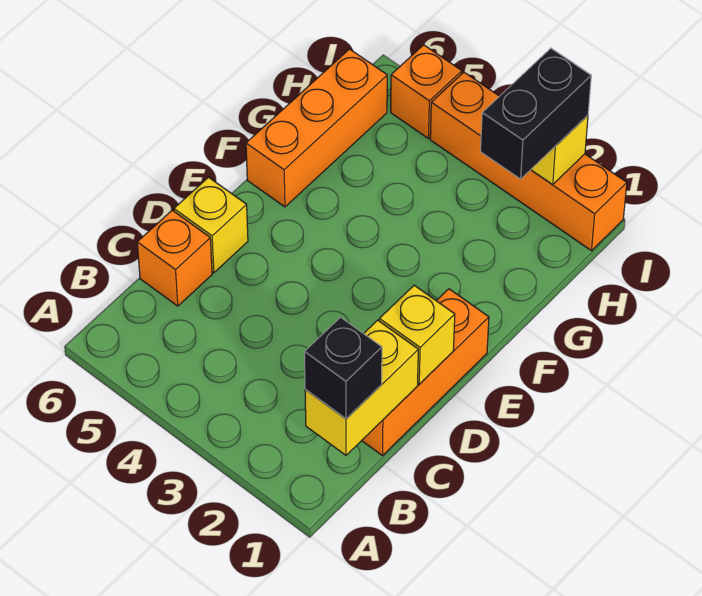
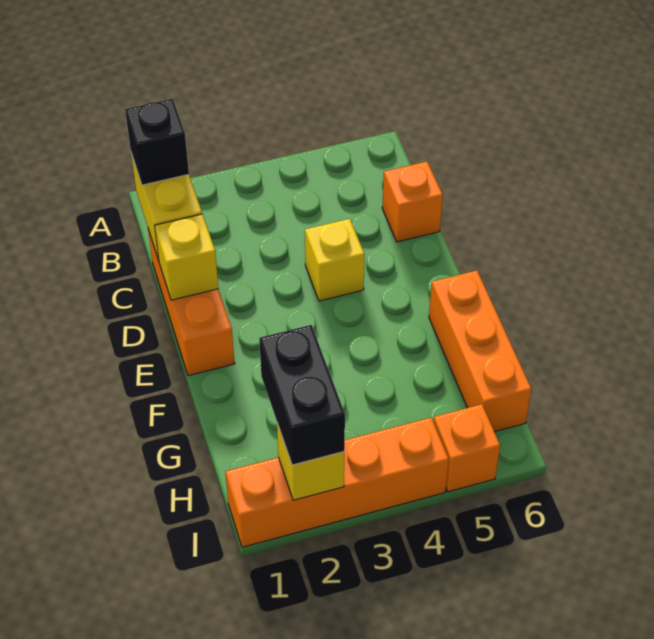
yellow brick D6 level 1 -> yellow brick D4 level 1

